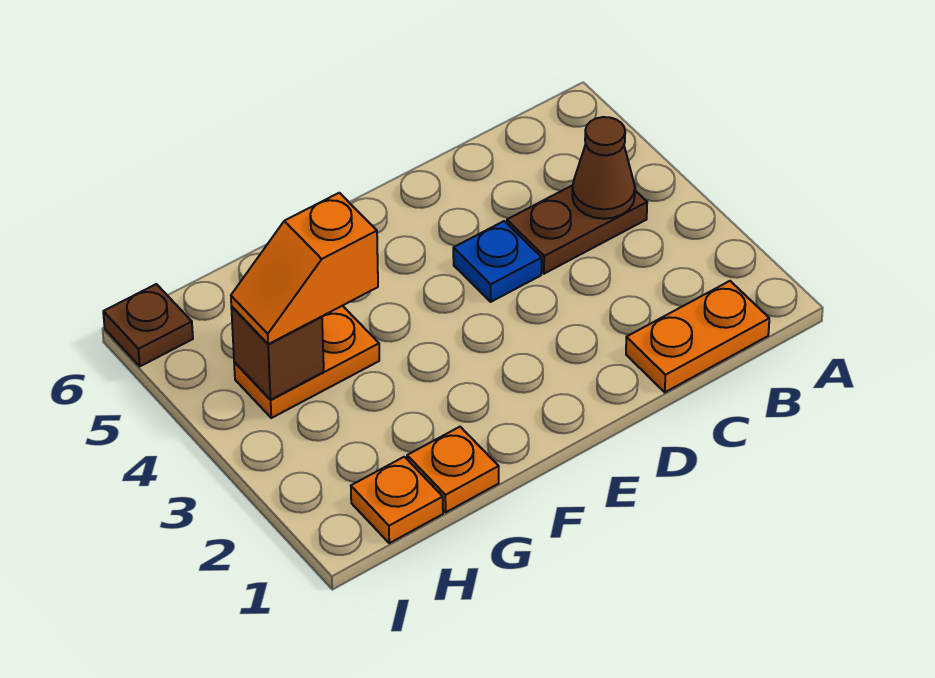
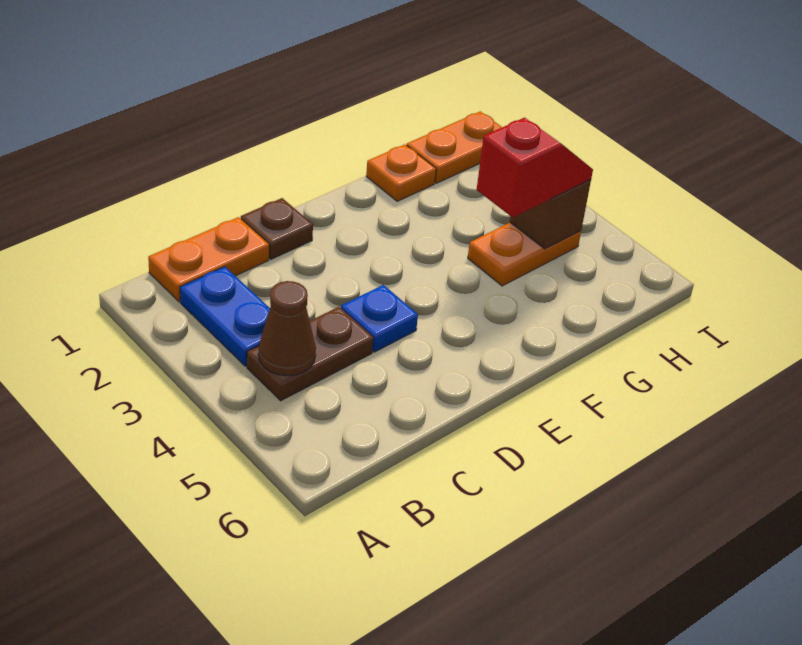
none -> blue plate B2:B3 level 1
orange slope G4:H4 level 3 top G -> red slope G4:H4 level 3 top G
orange plate H1 level 1 -> orange plate H1:I1 level 1
brown plate I6 level 1 -> brown plate D1 level 1

